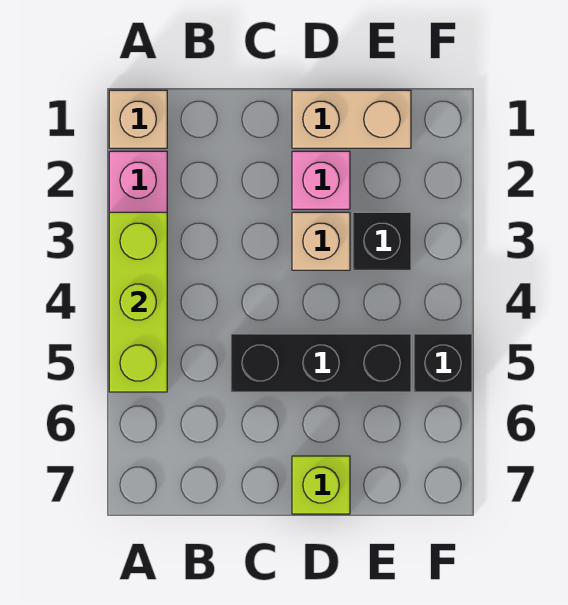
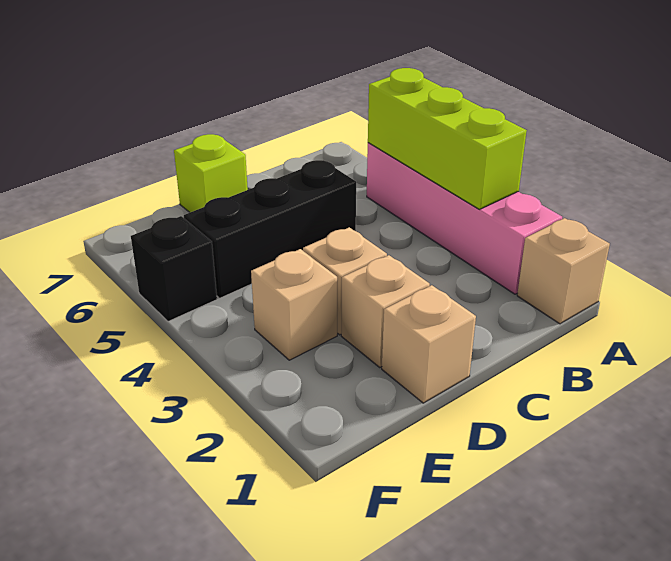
tan brick D1:E1 level 1 -> tan brick D1 level 1
pink brick D2 level 1 -> tan brick D2 level 1
black brick E3 level 1 -> tan brick E3 level 1

